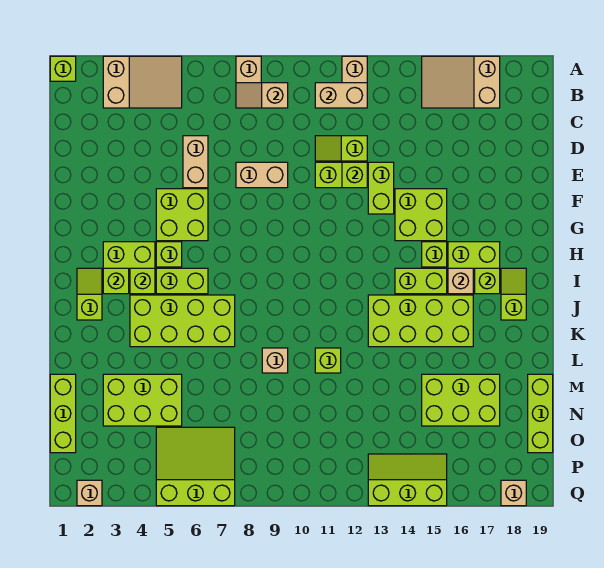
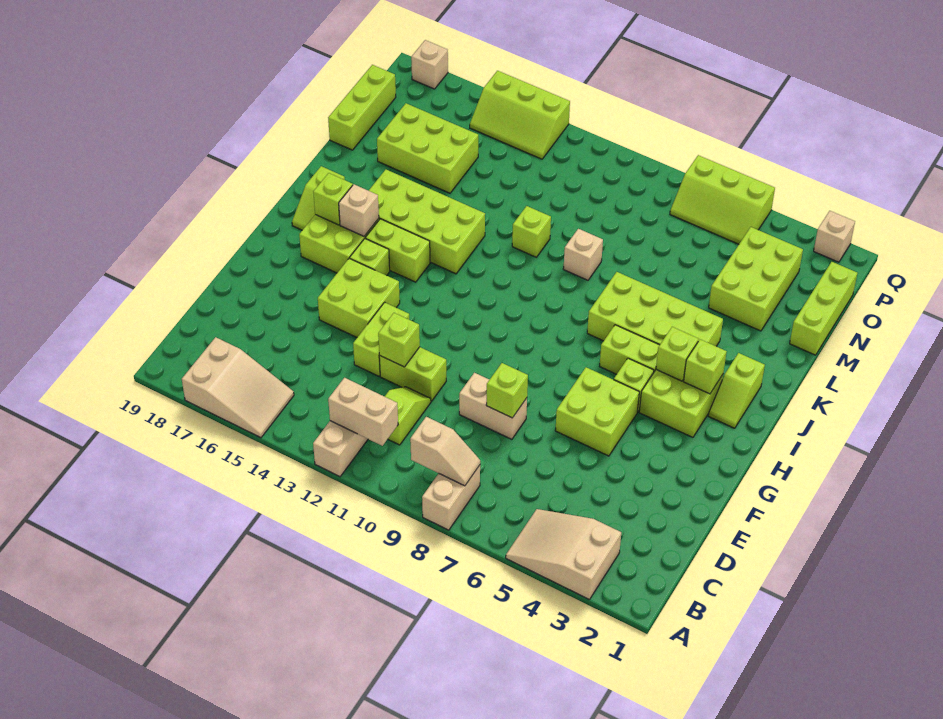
lime brick A1 level 1 -> lime brick E8 level 2
tan brick D6:E6 level 1 -> none
lime slope D11:D12 level 1 top 12 -> lime slope C11:D11 level 1 top C
lime brick M3:N5 level 1 -> lime brick M3:O4 level 1
lime slope O5:Q7 level 1 top Q -> lime slope P5:Q7 level 1 top Q

